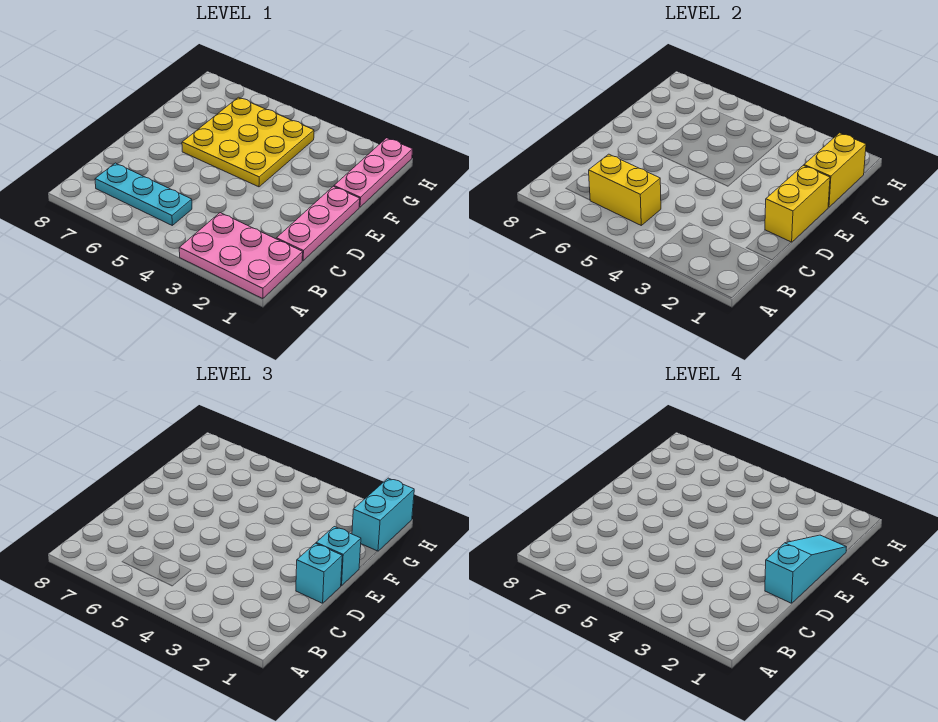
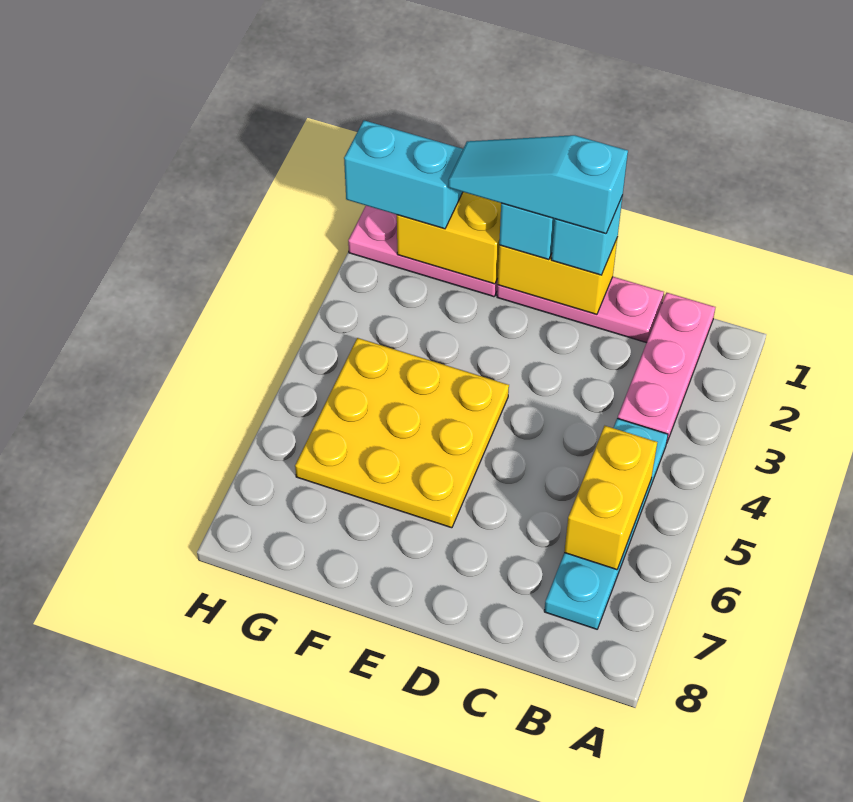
pink plate A1:B3 level 1 -> pink plate B1:B3 level 1
cyan plate B5:B7 level 1 -> cyan plate B4:B7 level 1

